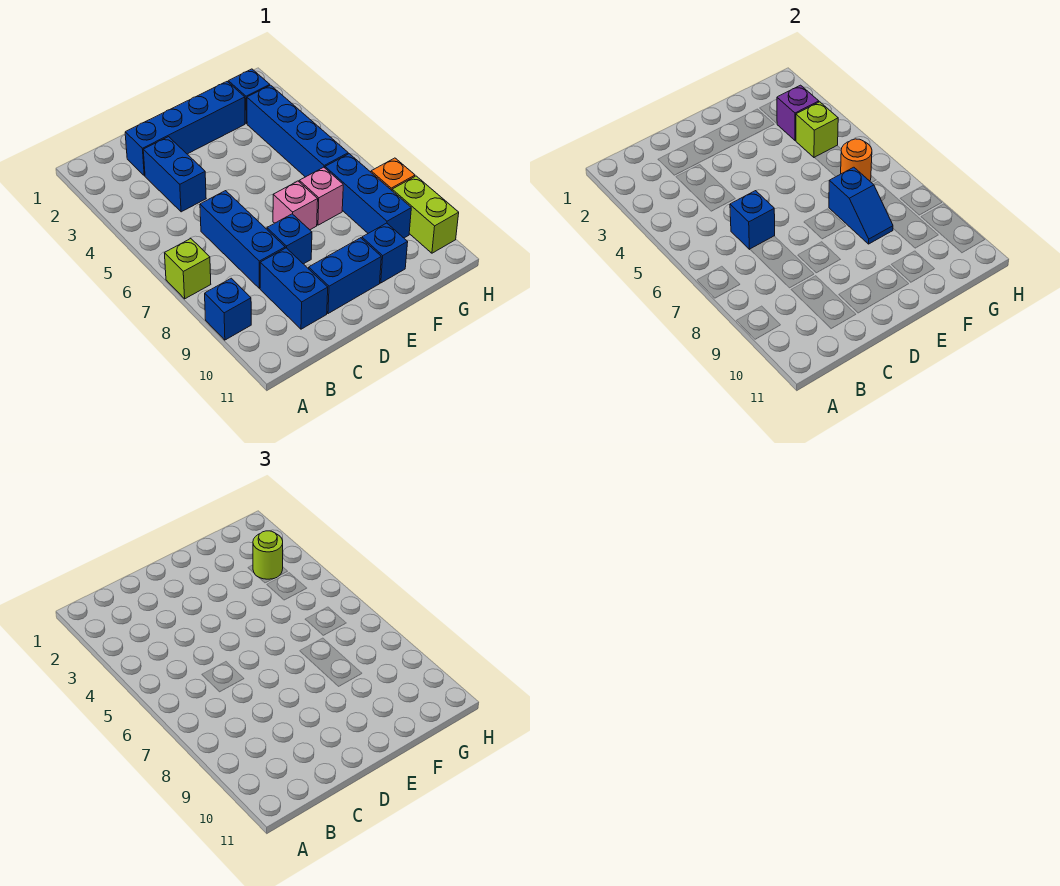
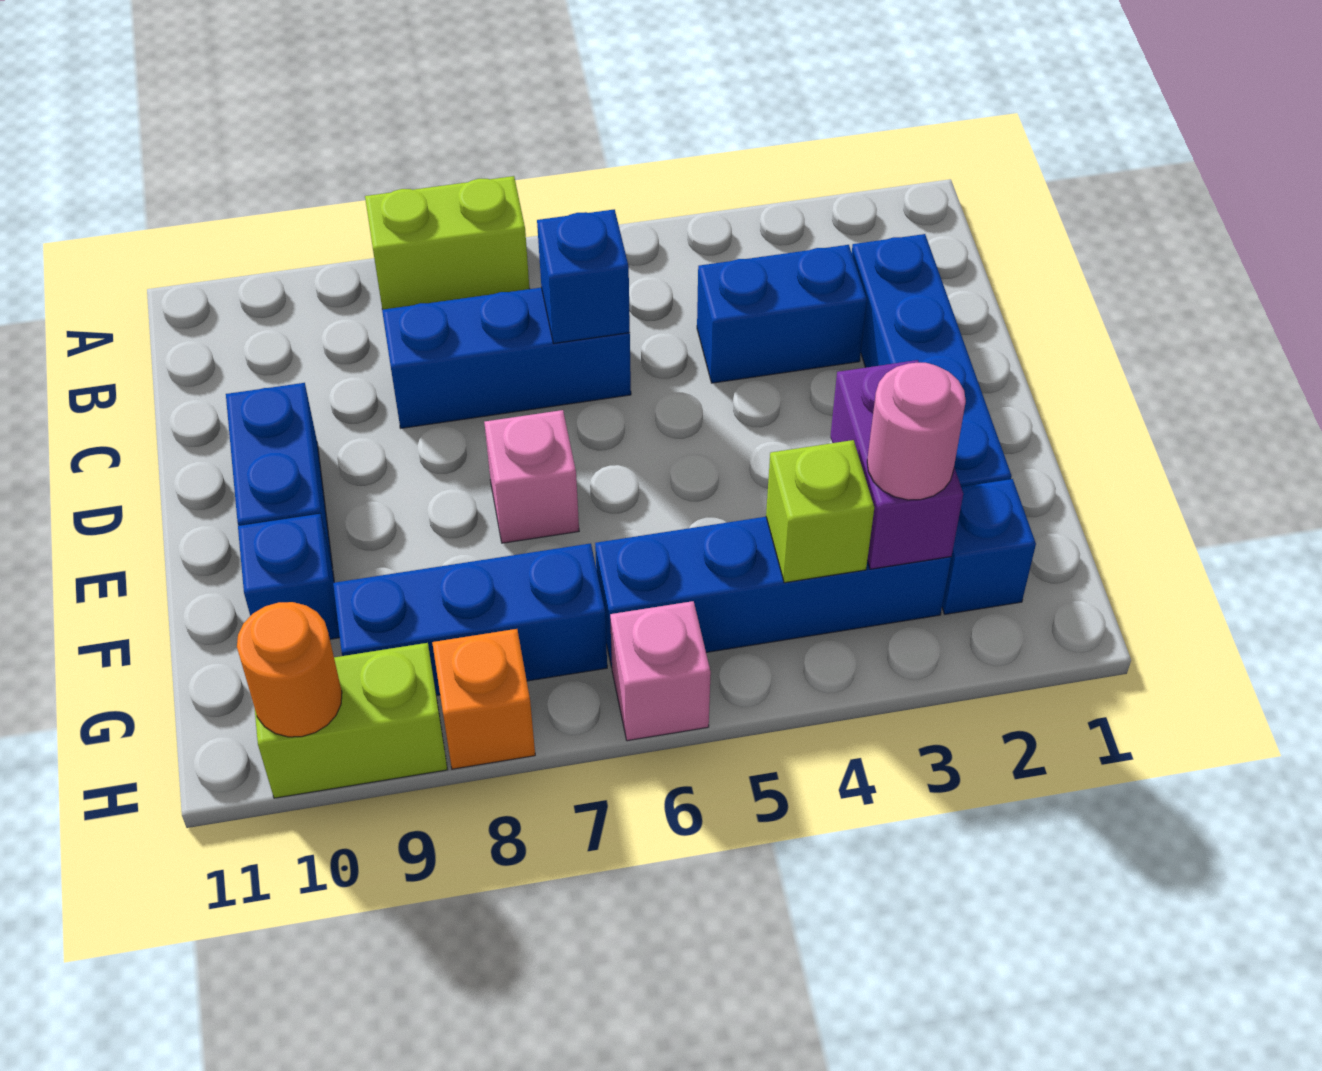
lime brick A7 level 1 -> lime brick A7:A8 level 1
blue brick A9 level 1 -> none
blue brick C9:C10 level 1 -> none
blue brick D8 level 1 -> none
pink brick F7 level 1 -> pink brick H6 level 1
blue slope F7:F8 level 2 top 7 -> none
purple brick G3 level 2 -> purple brick F3:G3 level 2
lime round brick G3 level 3 -> pink round brick G3 level 3
orange round brick G6 level 2 -> orange round brick H10 level 2

